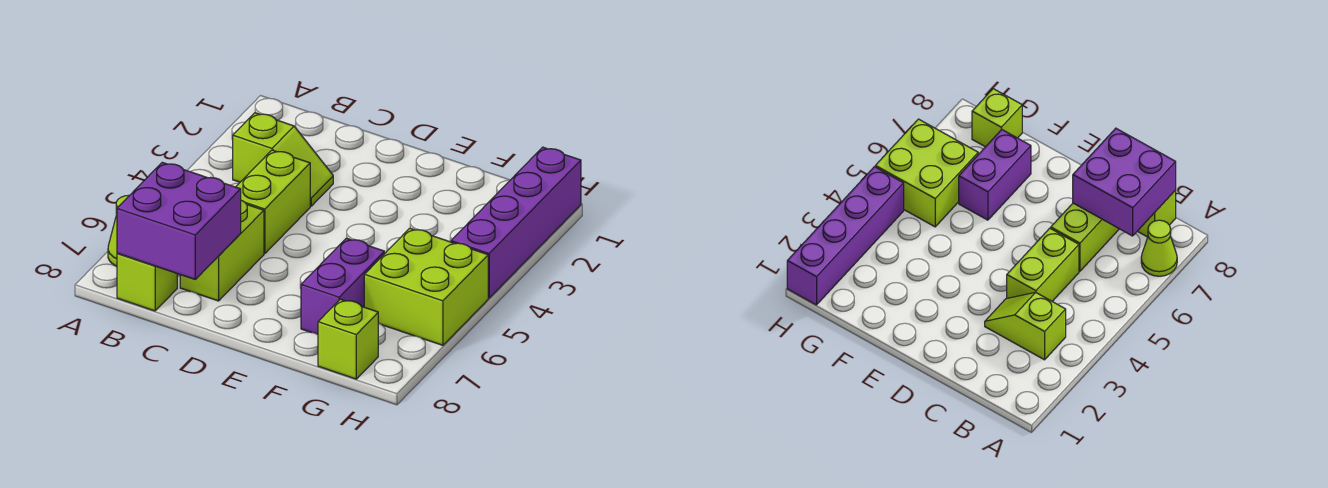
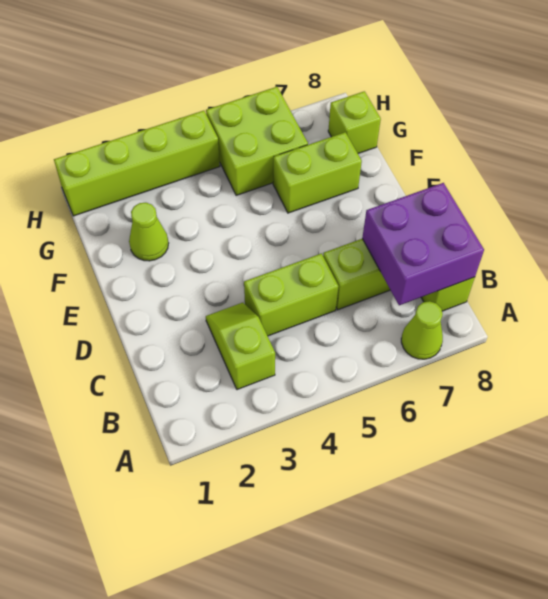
none -> lime cone F2 level 1
purple brick F6:F7 level 1 -> lime brick F6:F7 level 1
purple brick H1:H4 level 1 -> lime brick H1:H4 level 1

